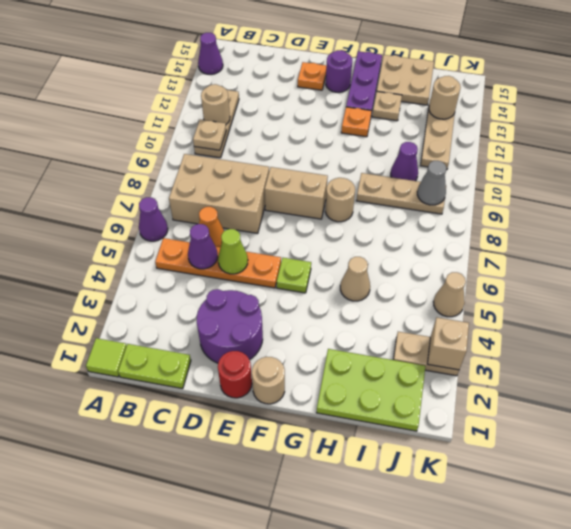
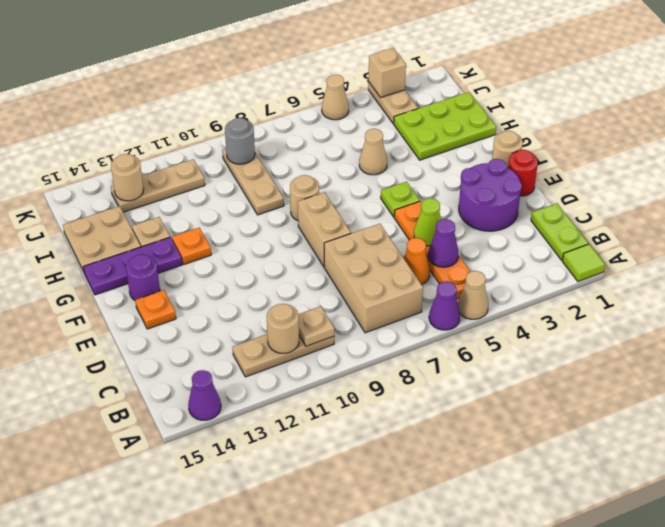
none -> tan cone A5 level 1
lime plate H1:J2 level 1 -> lime plate H1:I3 level 1
purple cone I10 level 1 -> none
grey cone J9 level 2 -> grey round brick J9 level 2

